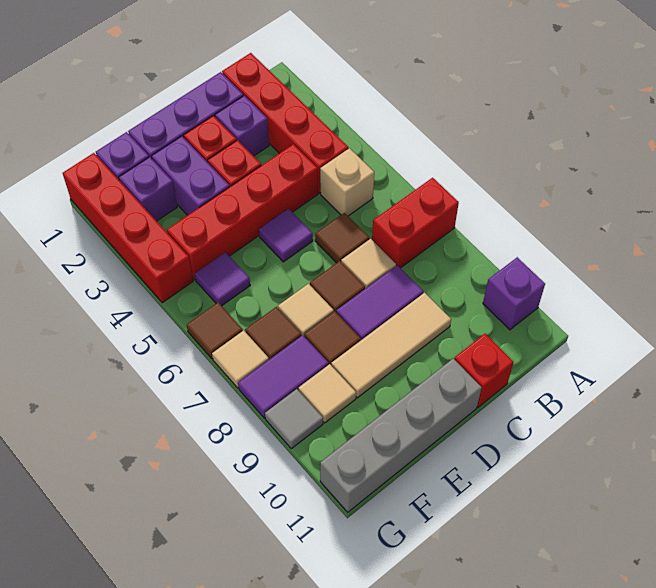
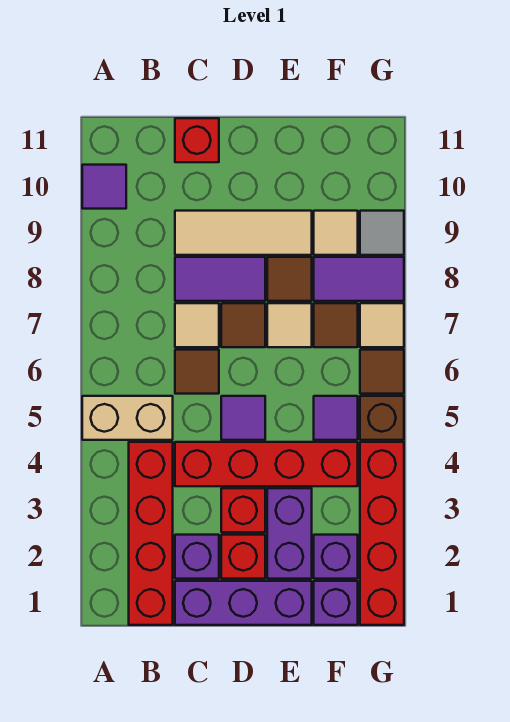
red brick A7:B7 level 1 -> none
purple brick A10 level 1 -> purple tile A10 level 1
tan brick B5 level 1 -> tan brick A5:B5 level 1
grey brick D11:G11 level 1 -> none
none -> brown brick G5 level 1

